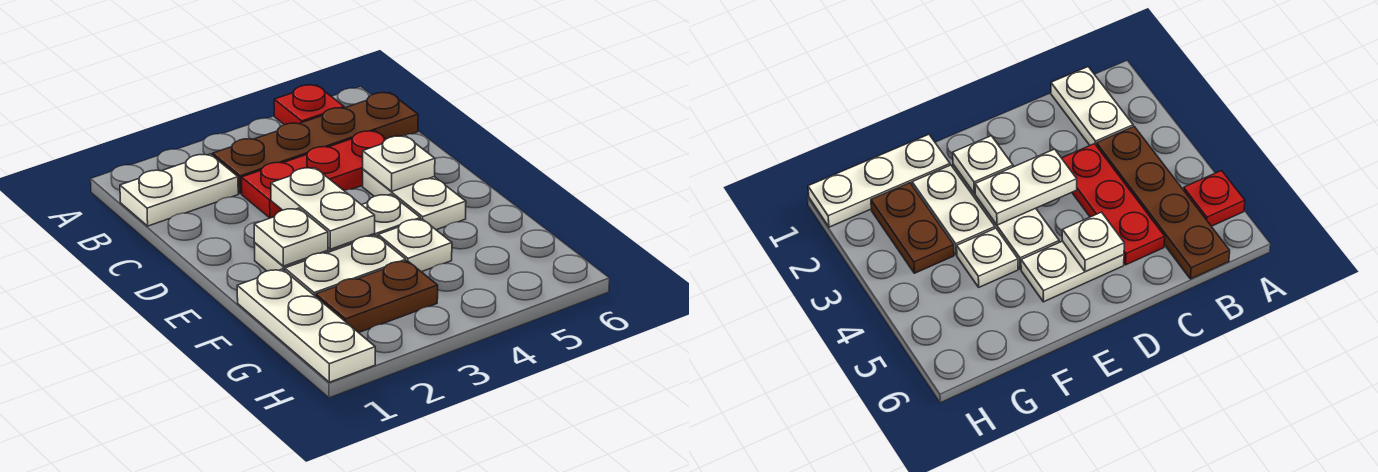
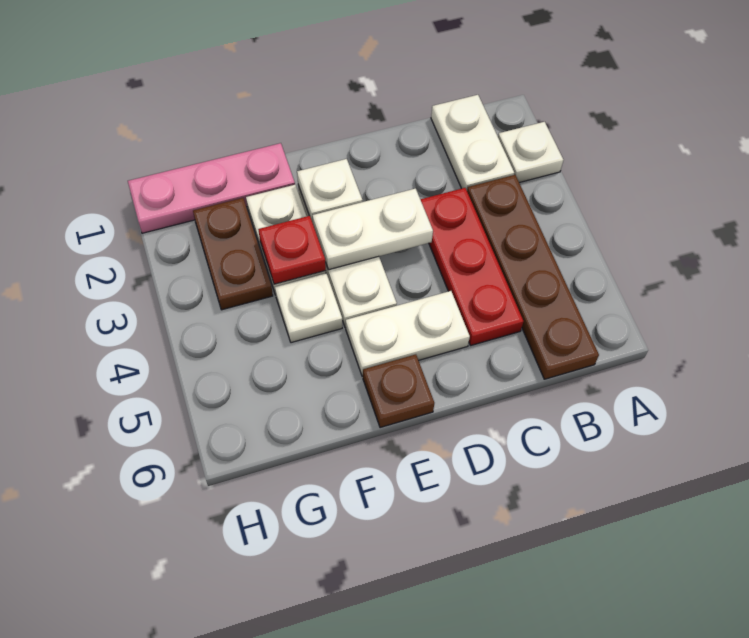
red plate A5 level 1 -> red plate F3 level 2
white plate D5 level 2 -> white plate A2 level 1
none -> brown plate E6 level 1
white plate F1:H1 level 1 -> pink plate F1:H1 level 1

